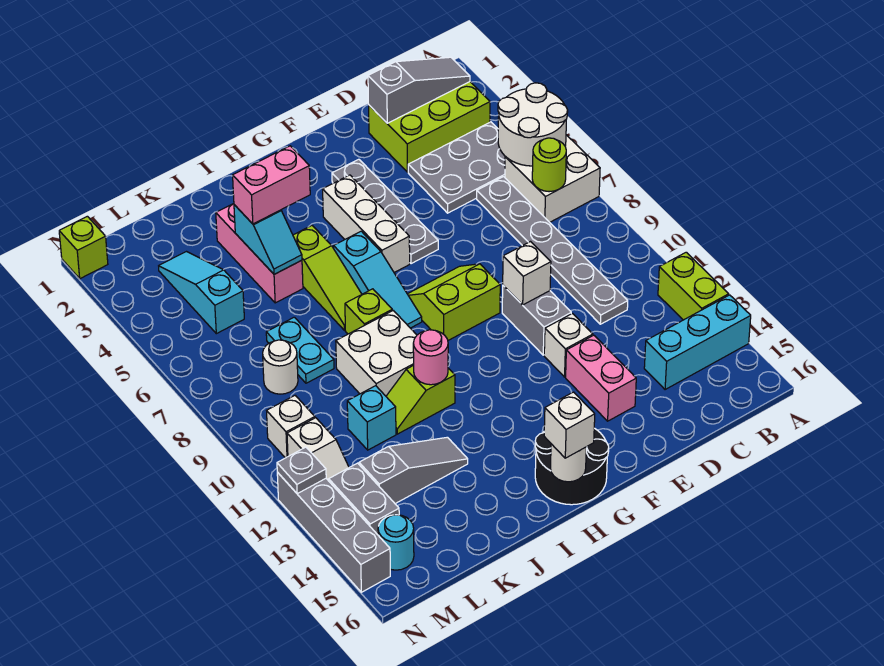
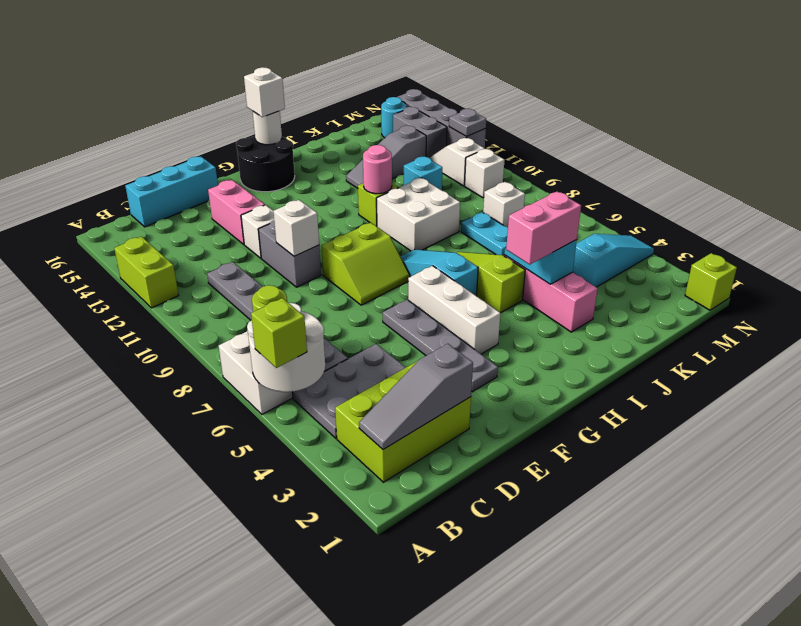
cyan brick A14:C14 level 1 -> cyan brick C16:E16 level 1
lime brick I8 level 1 -> lime brick A5 level 3
cyan slope L3:L5 level 1 top 5 -> cyan slope L4:N4 level 1 top L
white round brick L8 level 1 -> white brick L8 level 1

